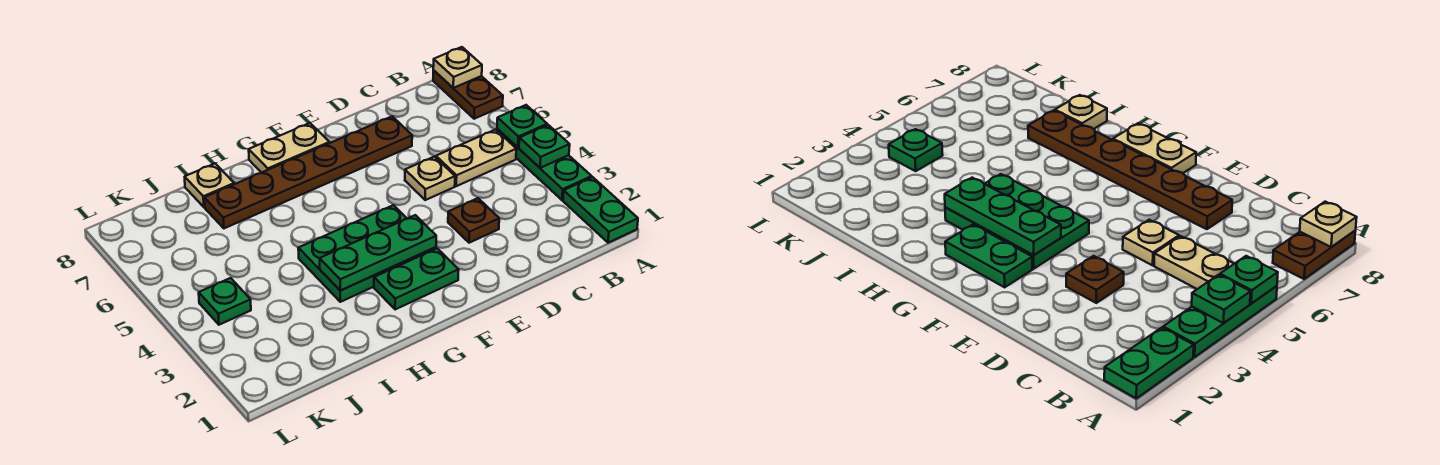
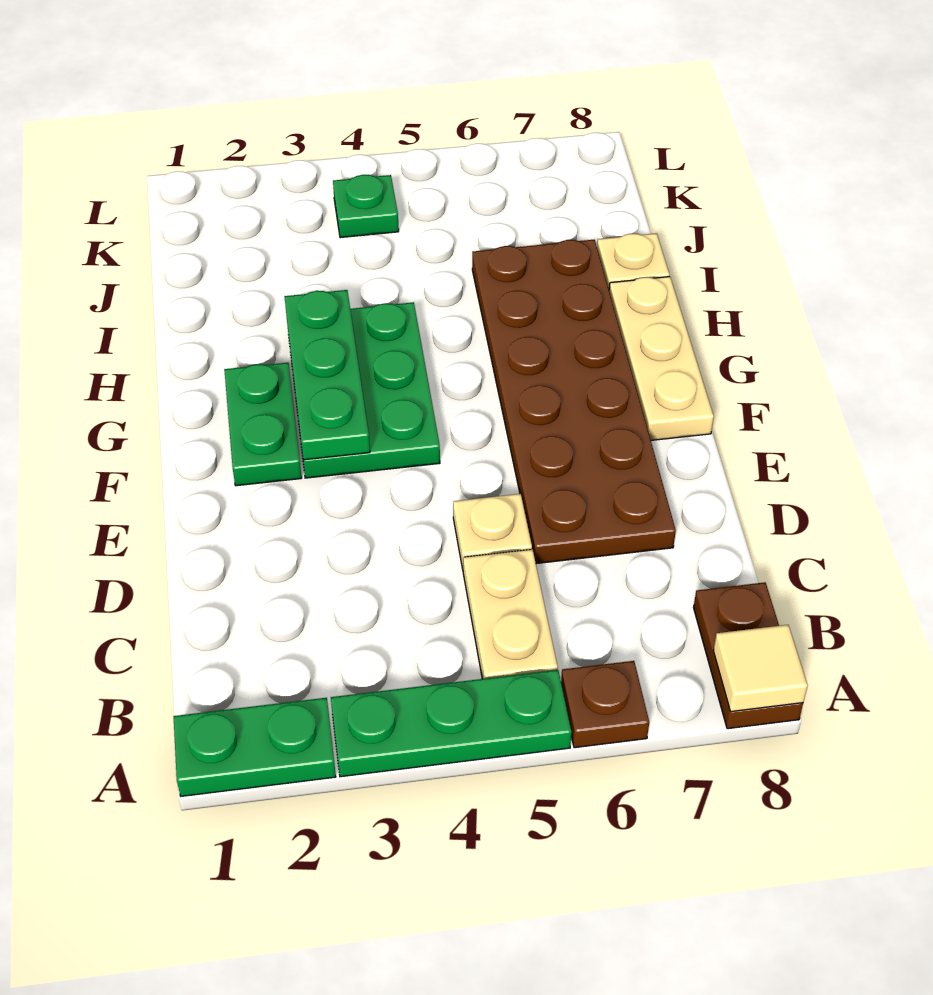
green plate A4 level 2 -> none
green plate A5 level 2 -> none
brown plate A7:A8 level 1 -> brown plate A8:B8 level 1
tan plate A8 level 2 -> tan tile A8 level 2
brown plate D3 level 1 -> brown plate A6 level 1
brown plate D7:I7 level 1 -> brown plate D6:I7 level 1
tan plate F8:G8 level 1 -> tan plate F8:H8 level 1

